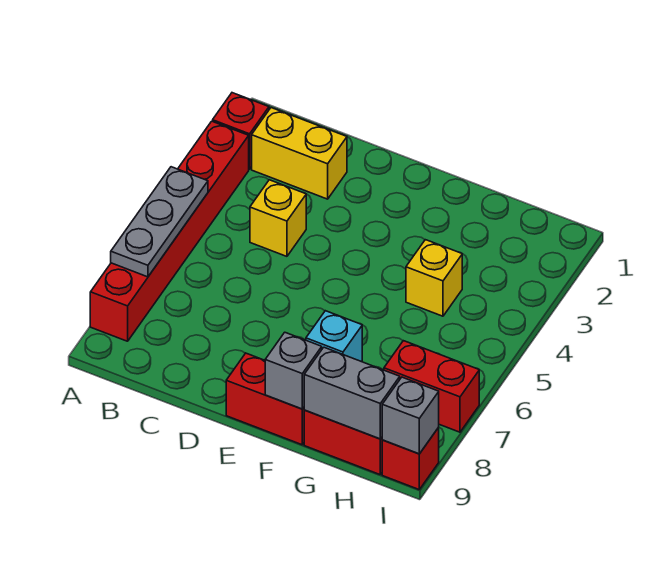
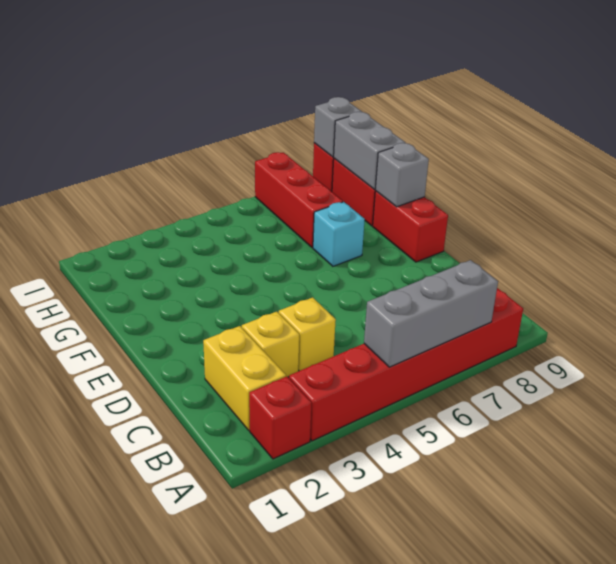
grey plate A5:A7 level 2 -> grey brick A5:A7 level 2
yellow brick G4 level 1 -> yellow brick C3 level 1
red brick H7:I7 level 1 -> red brick G7:I7 level 1

